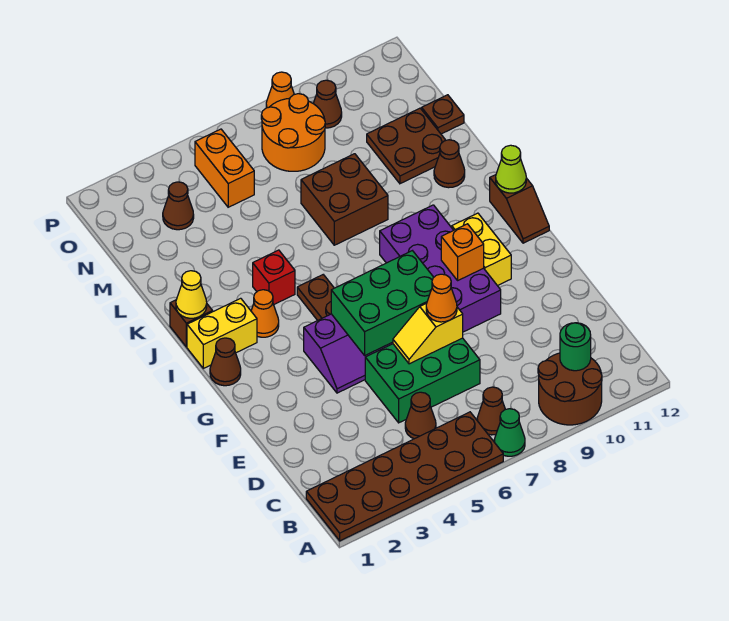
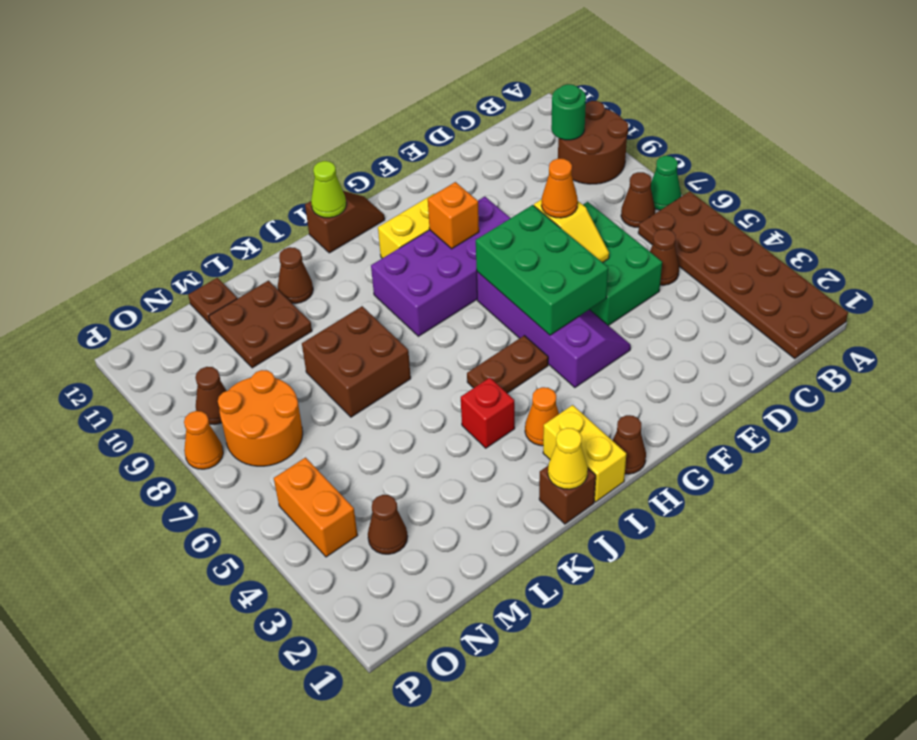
orange brick N5:O5 level 1 -> orange brick O4:O5 level 1

